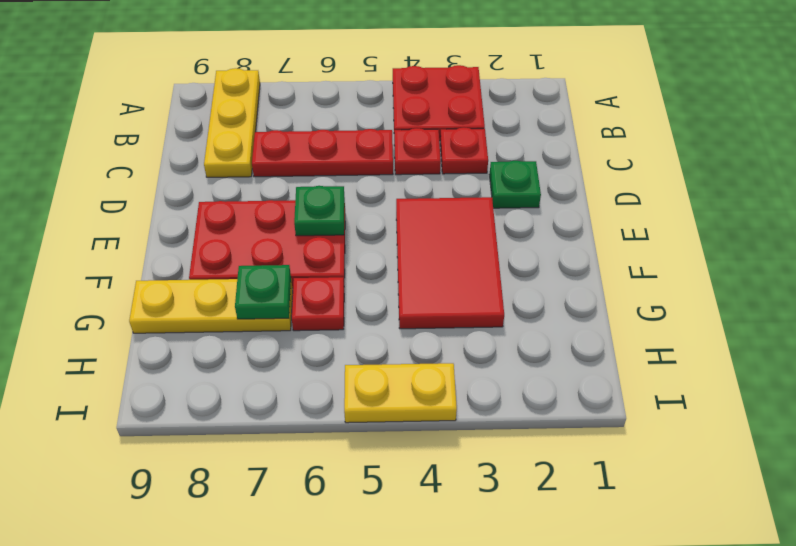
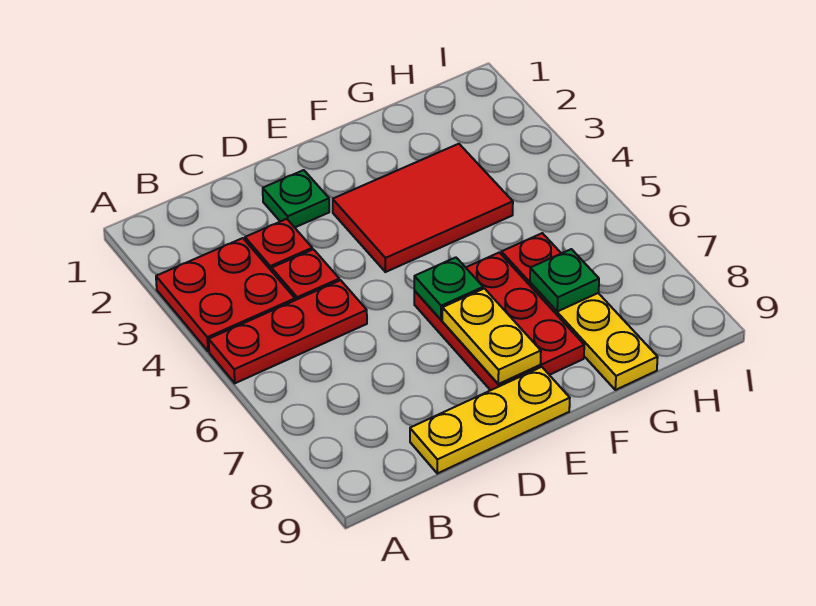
yellow plate A8:C8 level 1 -> yellow plate C9:E9 level 1
red plate C5:C7 level 1 -> red plate A5:C5 level 1
yellow plate I4:I5 level 1 -> yellow plate E7:E8 level 2

